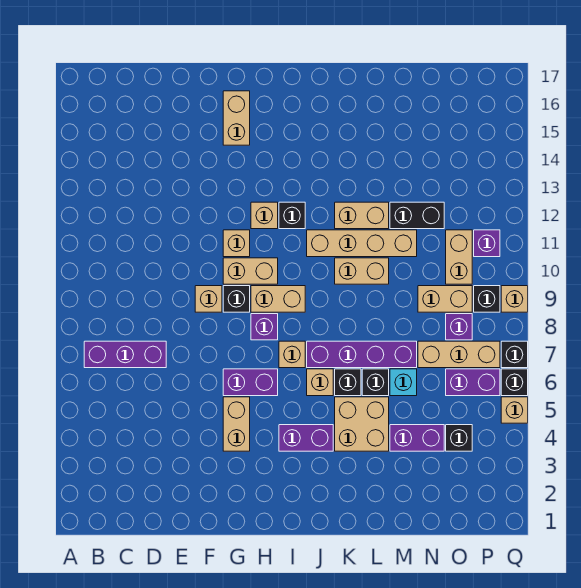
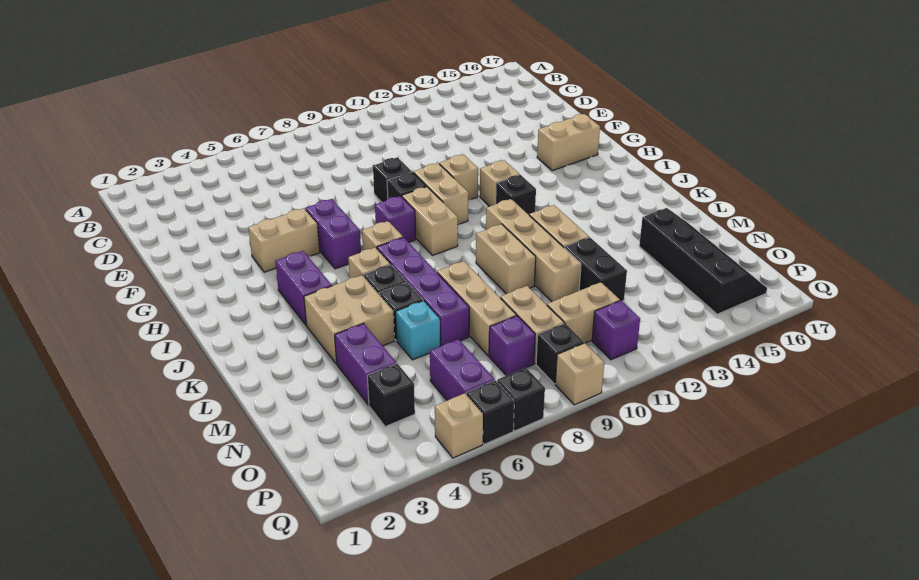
purple brick B7:D7 level 1 -> none
tan brick F9 level 1 -> black brick F9 level 1
none -> black slope M15:P16 level 1 top 15
tan brick N7:P7 level 1 -> tan brick L8:N8 level 1

